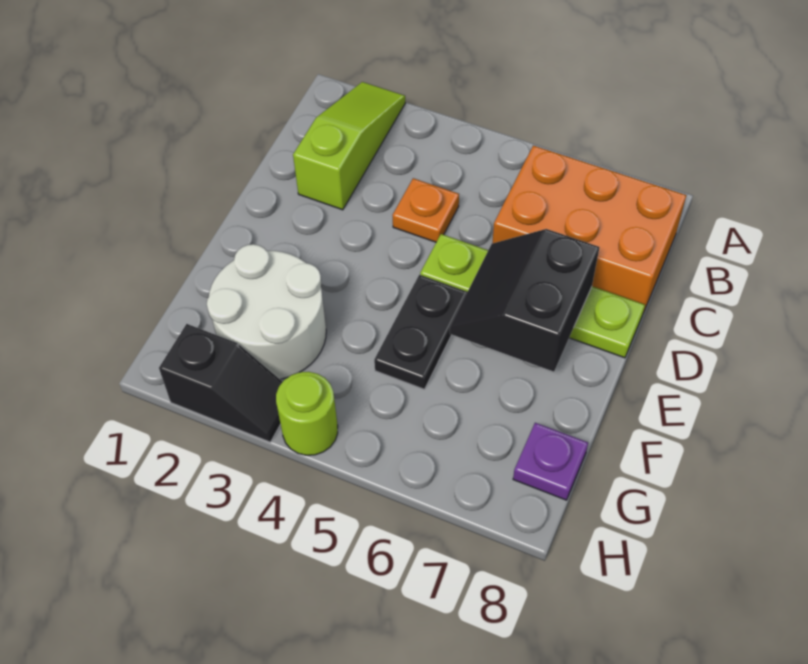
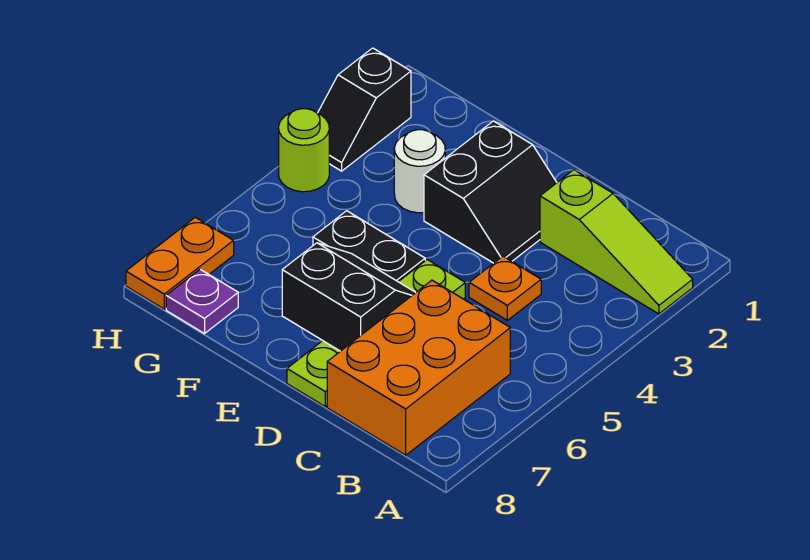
none -> black slope D2:E3 level 1 top E
white round brick F2:G3 level 1 -> white round brick F3 level 1
none -> orange plate H7:H8 level 1

